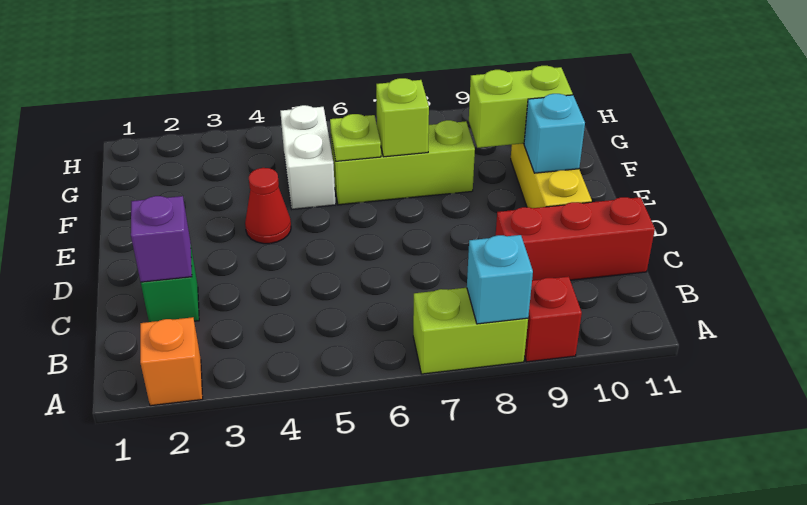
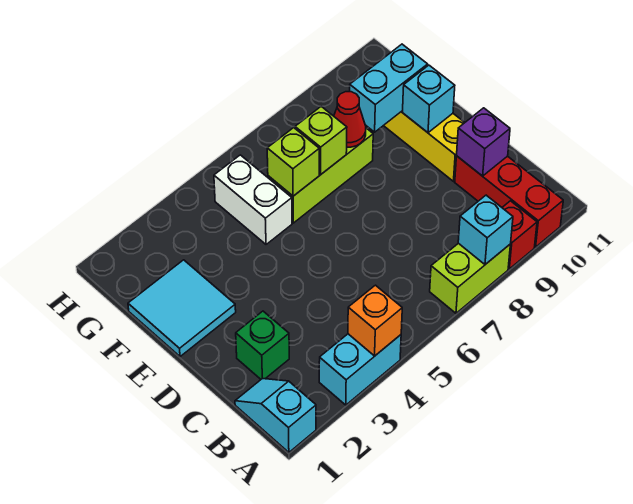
none -> cyan slope A1:B1 level 1 top A
orange brick A2 level 1 -> orange brick A4 level 2
none -> cyan brick A3:A4 level 1
purple brick C2 level 2 -> purple brick C10 level 2
red brick C9:C11 level 1 -> red brick A10:C10 level 1
none -> cyan tile E1:F2 level 1
red cone E4 level 1 -> red cone F8 level 2
lime plate F6 level 2 -> lime brick F6 level 2
lime brick F9:F10 level 2 -> cyan brick F9:F10 level 2

